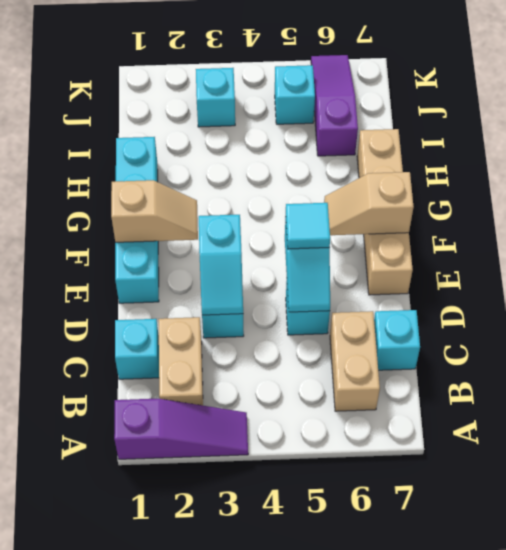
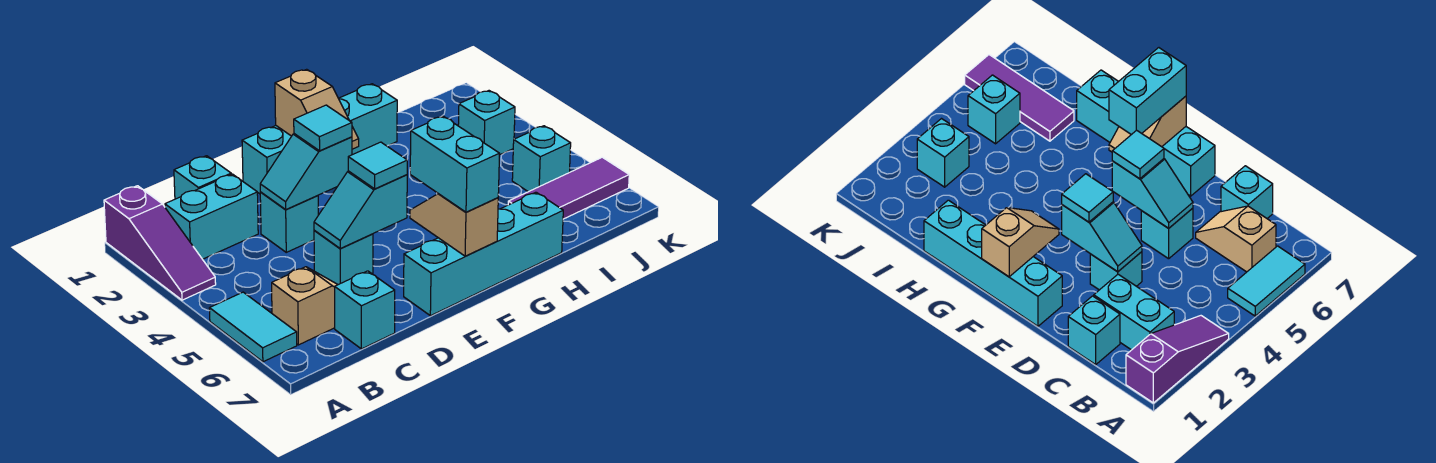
none -> cyan tile A5:A6 level 1
tan brick B2:C2 level 1 -> cyan brick B2:C2 level 1
tan brick B6:C6 level 1 -> tan slope B6:C6 level 1 top B
none -> cyan tile E3 level 3
tan brick E7:H7 level 1 -> cyan brick E7:H7 level 1
none -> cyan brick F6:F7 level 3
purple slope I6:K6 level 1 top I -> purple tile I6:K6 level 1

